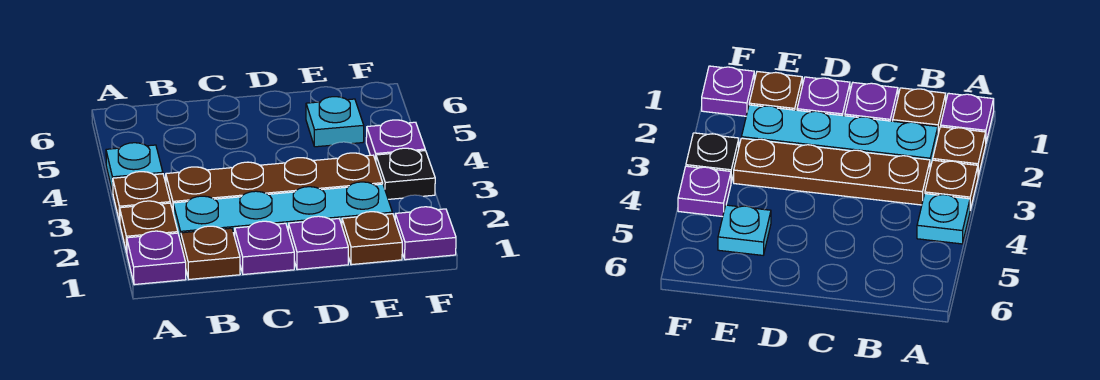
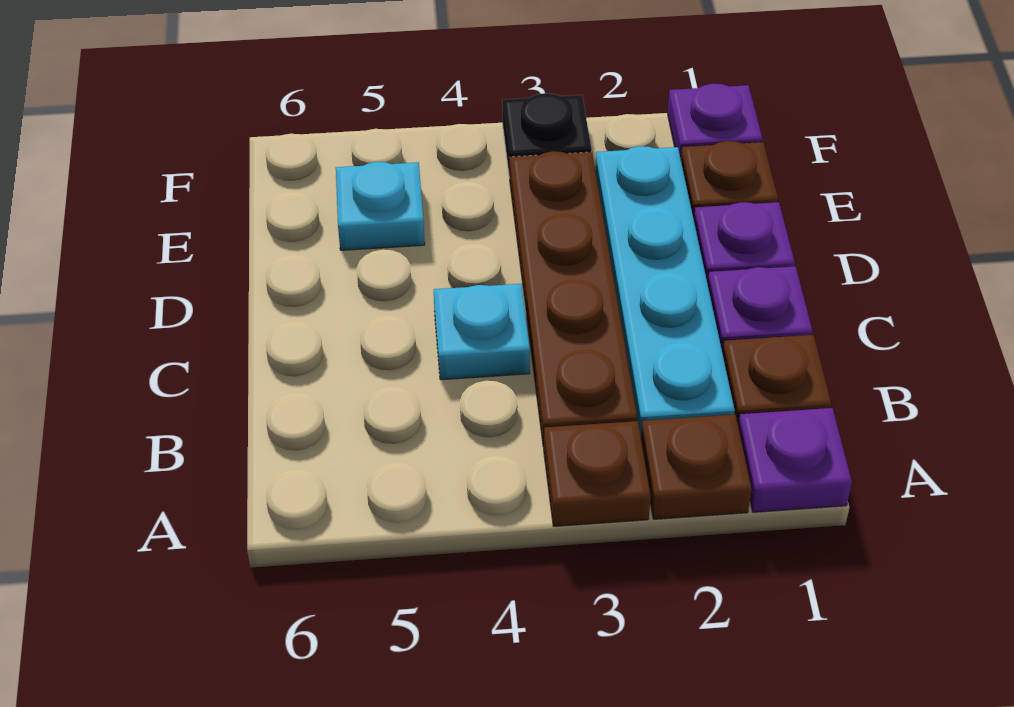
cyan plate A4 level 1 -> cyan plate C4 level 1
purple plate F4 level 1 -> none

